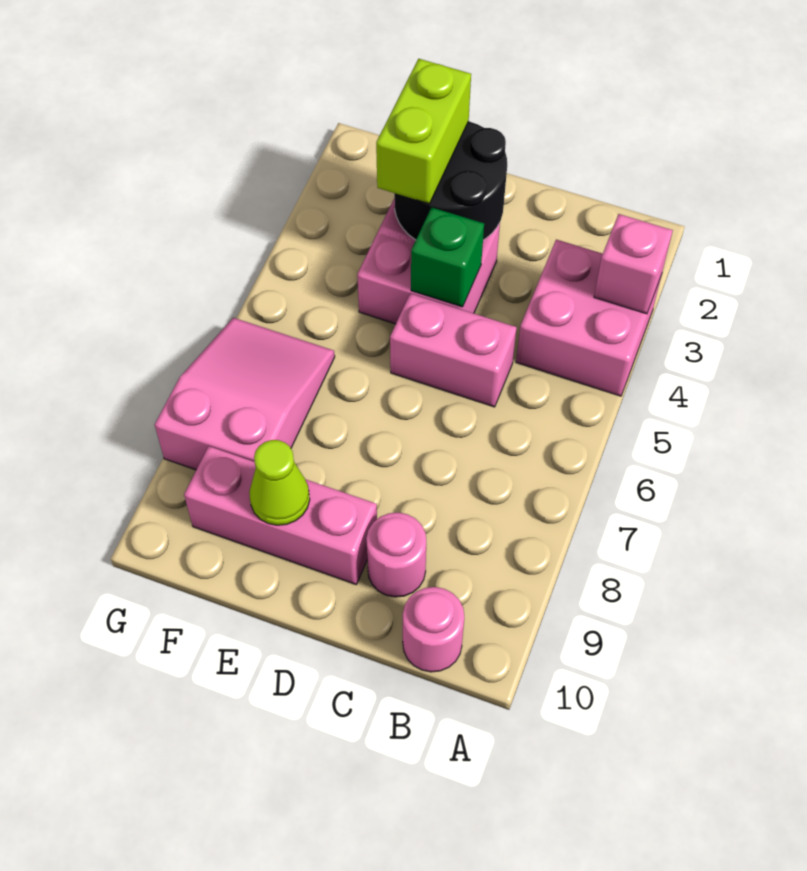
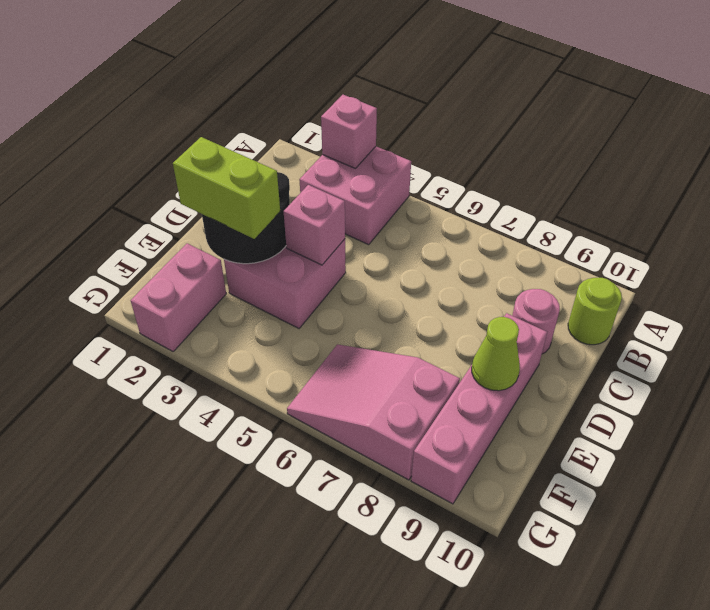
pink round brick B10 level 1 -> lime round brick B10 level 1
pink brick C5:D5 level 1 -> pink brick F2:G2 level 1
green brick D4 level 2 -> pink brick D4 level 2
pink brick D9:F9 level 1 -> pink brick D9:G9 level 1

